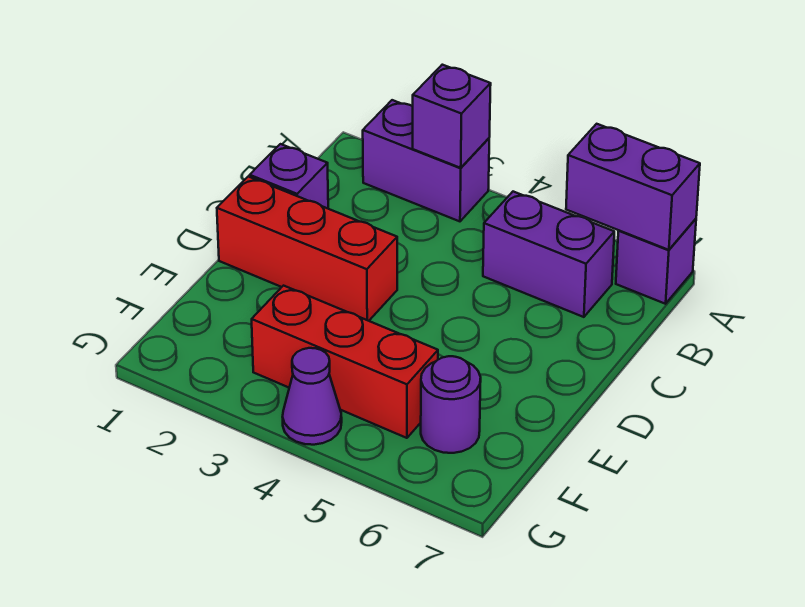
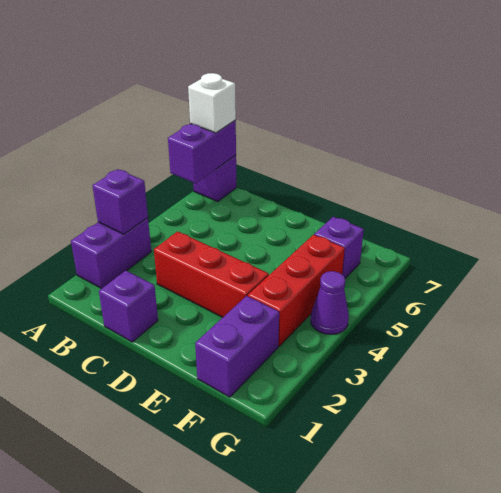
none -> white brick A7 level 3
purple brick B5:B6 level 1 -> purple brick F1:F2 level 1
red brick D1:D3 level 1 -> red brick C3:E3 level 1
purple round brick F6 level 1 -> purple brick F6 level 1

